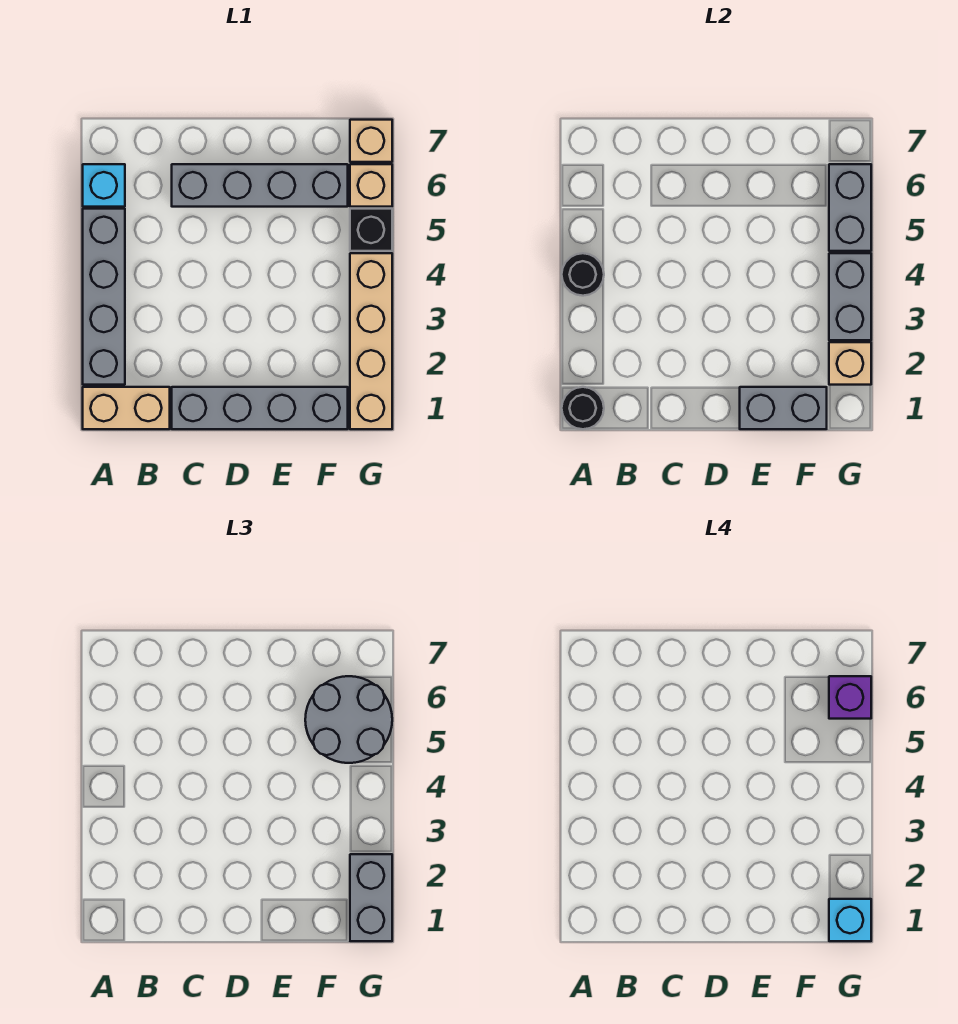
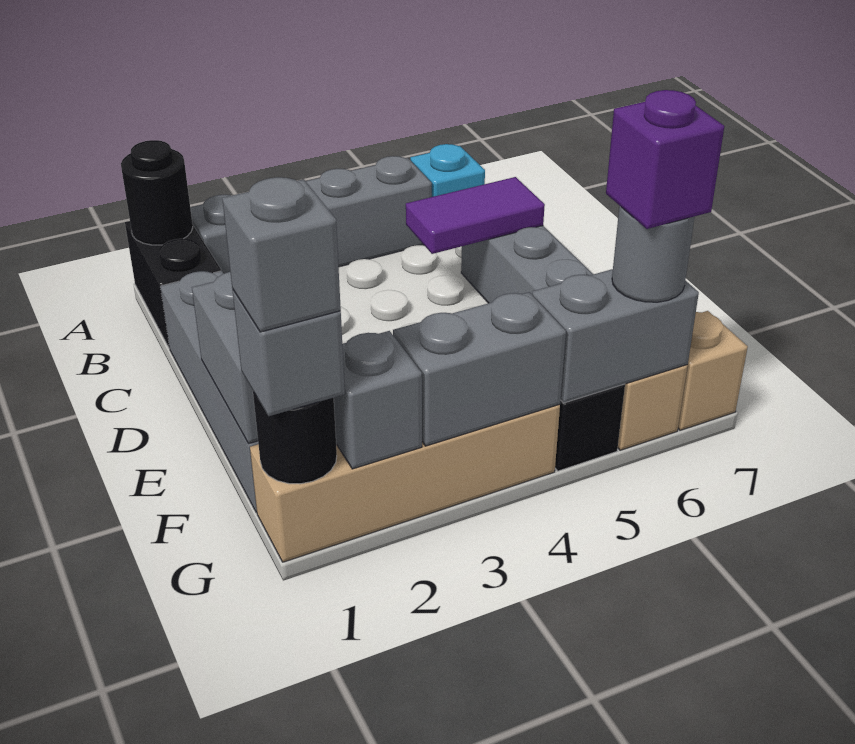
tan brick A1:B1 level 1 -> black brick A1:B1 level 1
black round brick A4 level 2 -> black round brick G1 level 2
none -> purple tile C5:C6 level 2
grey round brick F5:G6 level 3 -> grey round brick G6 level 3
grey brick G1:G2 level 3 -> grey brick G1 level 3
cyan brick G1 level 4 -> grey brick G1 level 4
tan brick G2 level 2 -> grey brick G2 level 2

